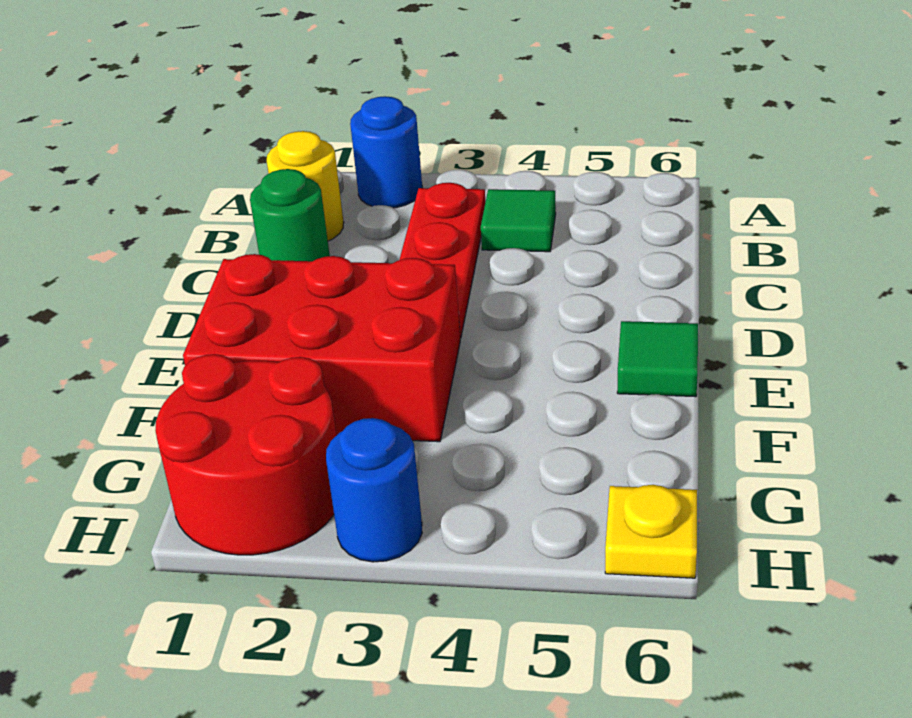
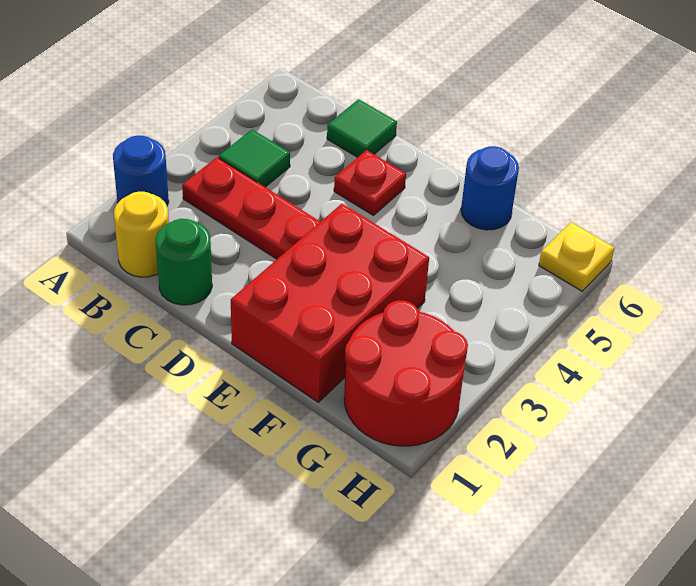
none -> red plate D5 level 1
green tile E6 level 1 -> green tile C6 level 1
blue round brick H3 level 1 -> blue round brick F6 level 1

